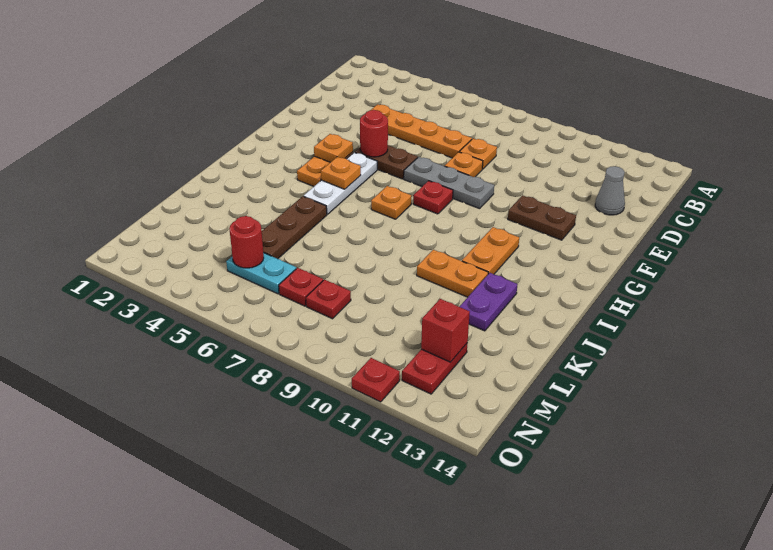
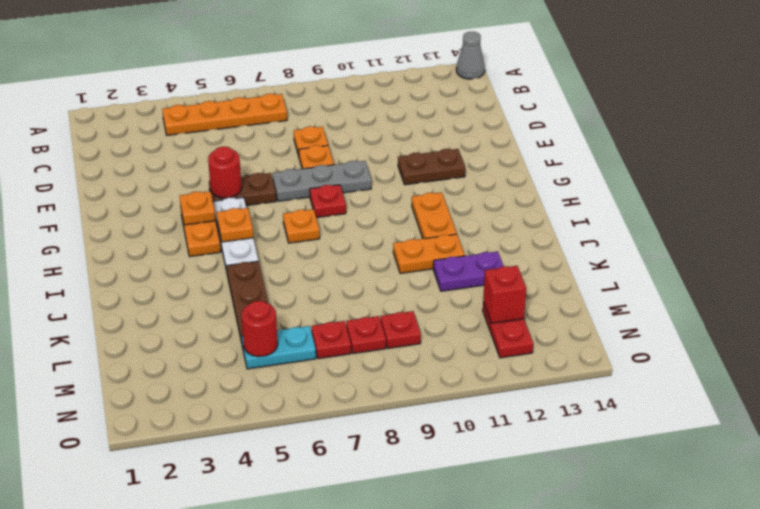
orange plate D4:D7 level 1 -> orange plate B4:B7 level 1
grey cone D13 level 1 -> grey cone A14 level 1
purple plate J12:K12 level 1 -> purple plate K11:K12 level 1
red plate O11 level 1 -> red plate M9 level 1

